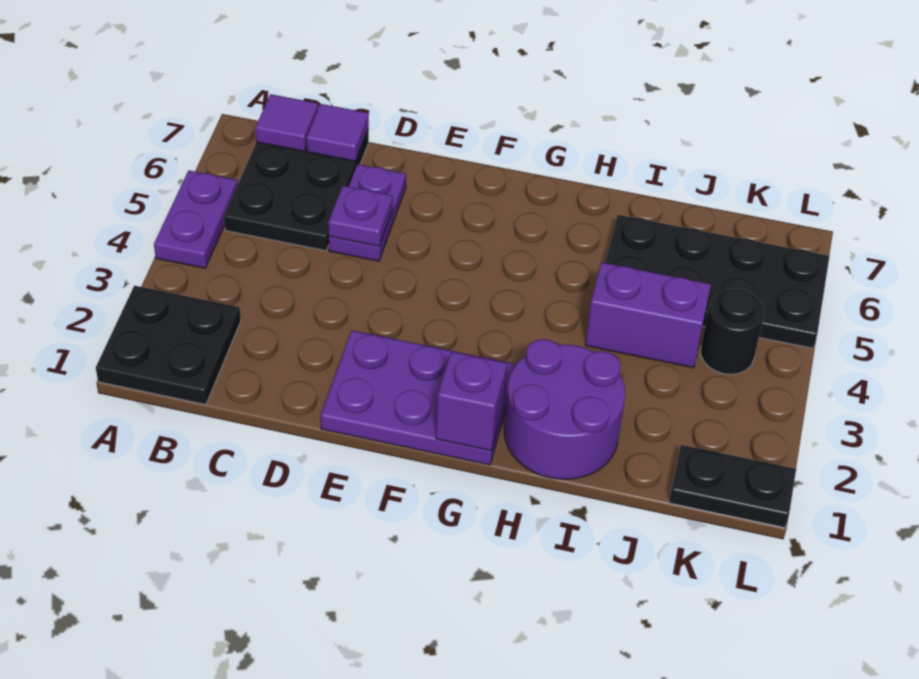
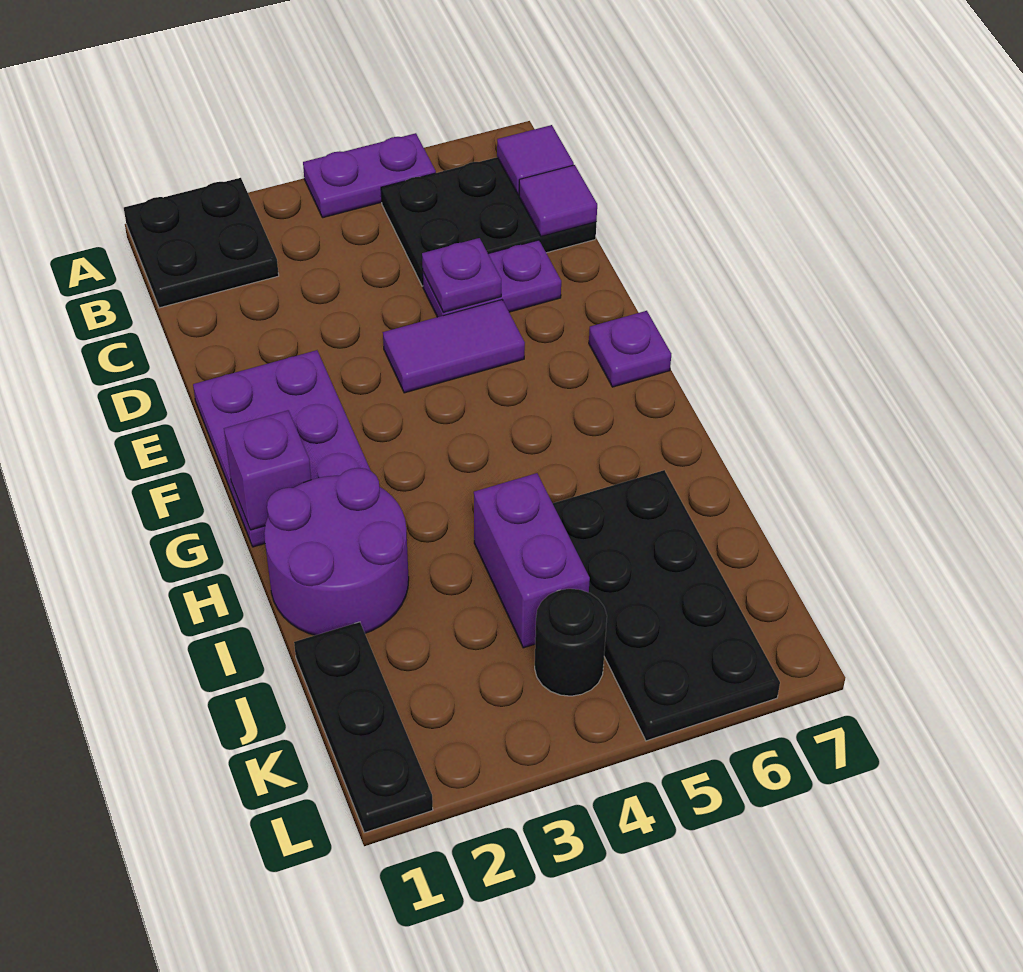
none -> purple tile E4:E5 level 1
none -> purple plate F7 level 1
black plate K1:L1 level 1 -> black plate J1:L1 level 1

